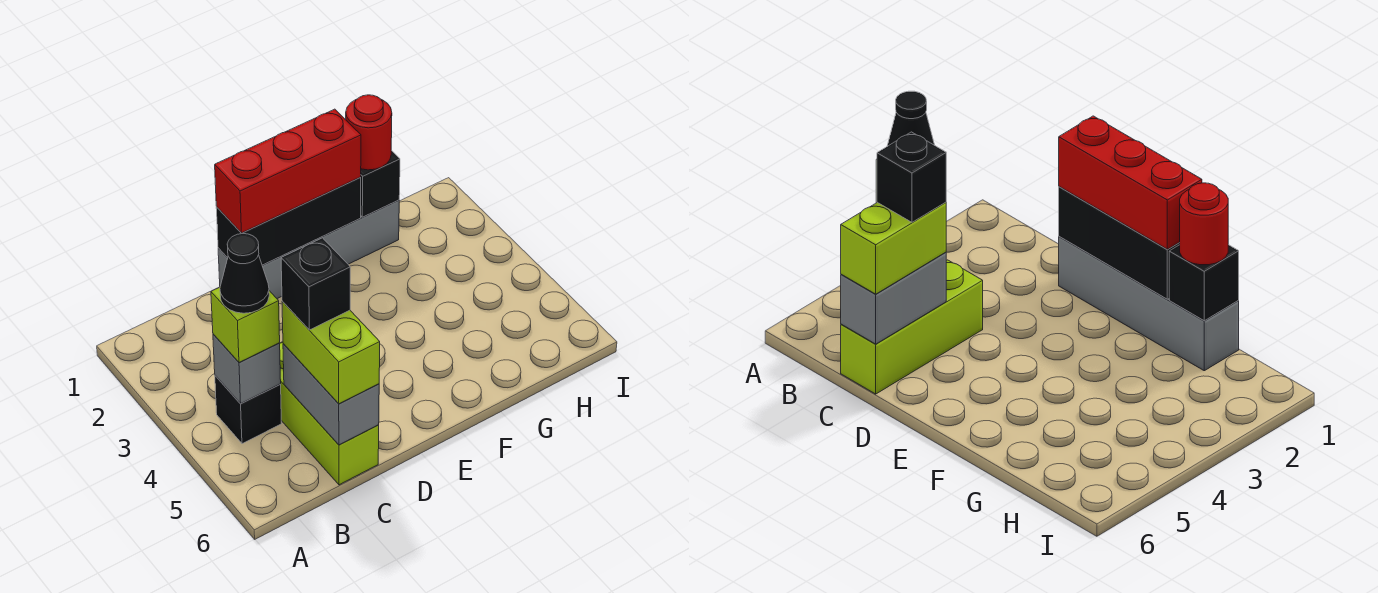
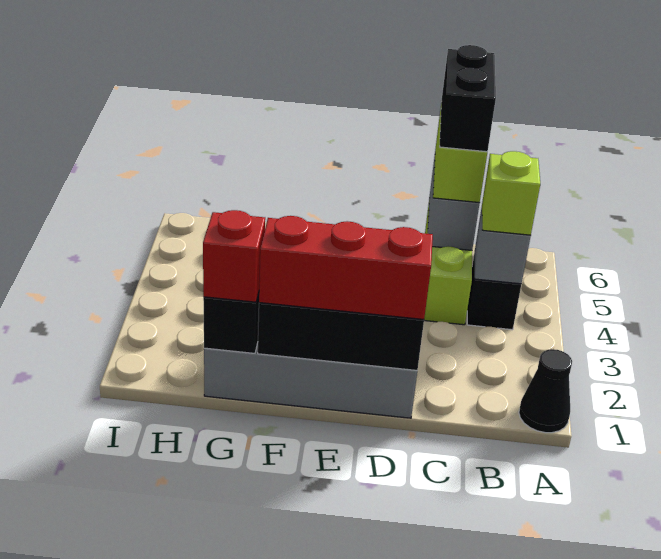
black cone B4 level 4 -> black cone A1 level 1
black brick C5 level 4 -> black brick C5:C6 level 4
red round brick G1 level 3 -> red brick G1 level 3

